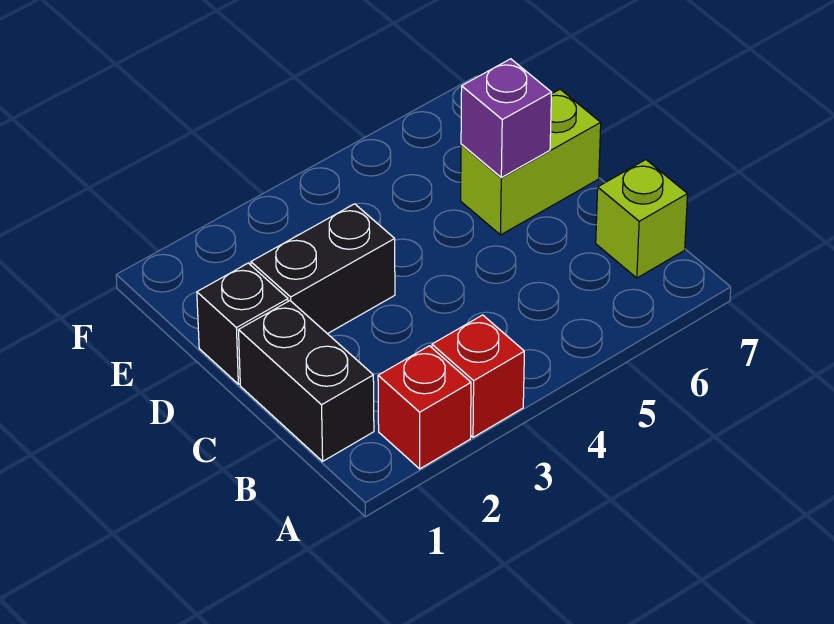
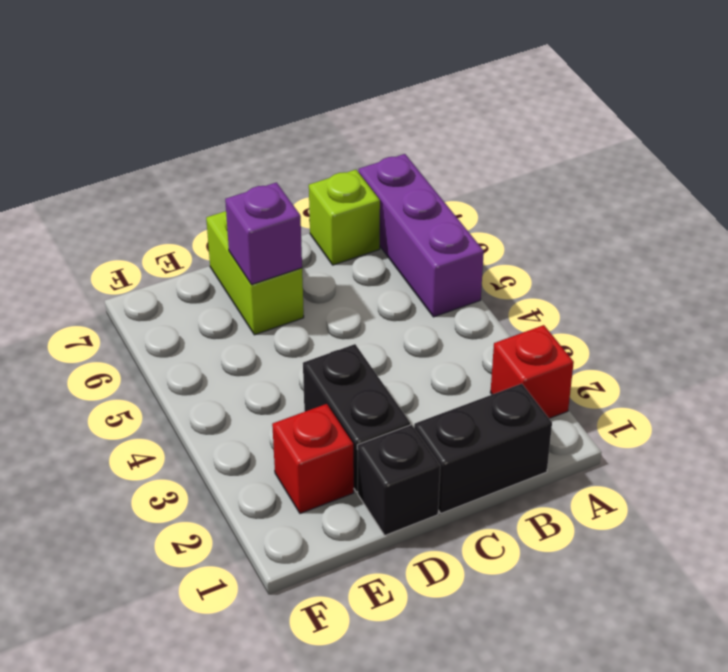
red brick A3 level 1 -> red brick E2 level 1
none -> purple brick A5:A7 level 1

